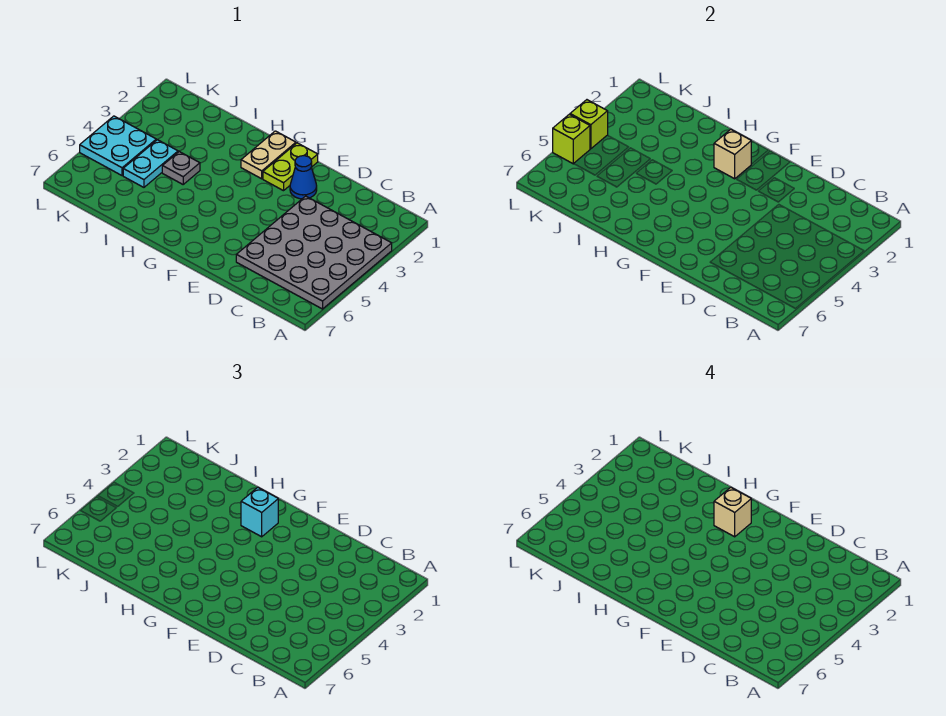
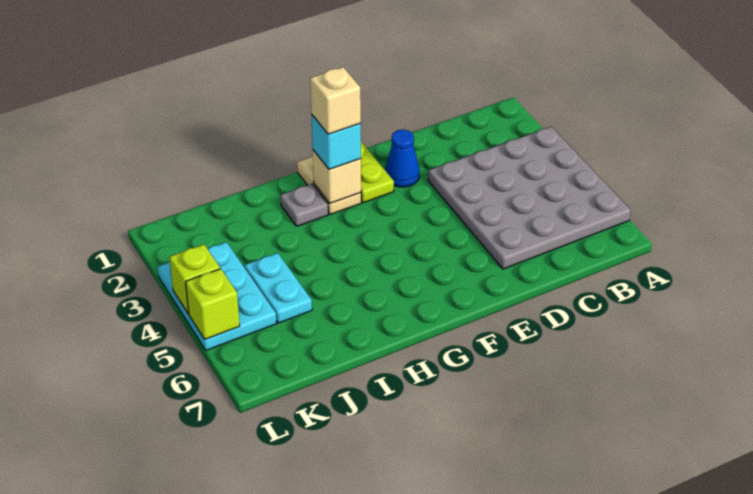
grey plate I4 level 1 -> grey plate H2 level 1
cyan plate K4:L5 level 1 -> cyan plate K3:L5 level 1

